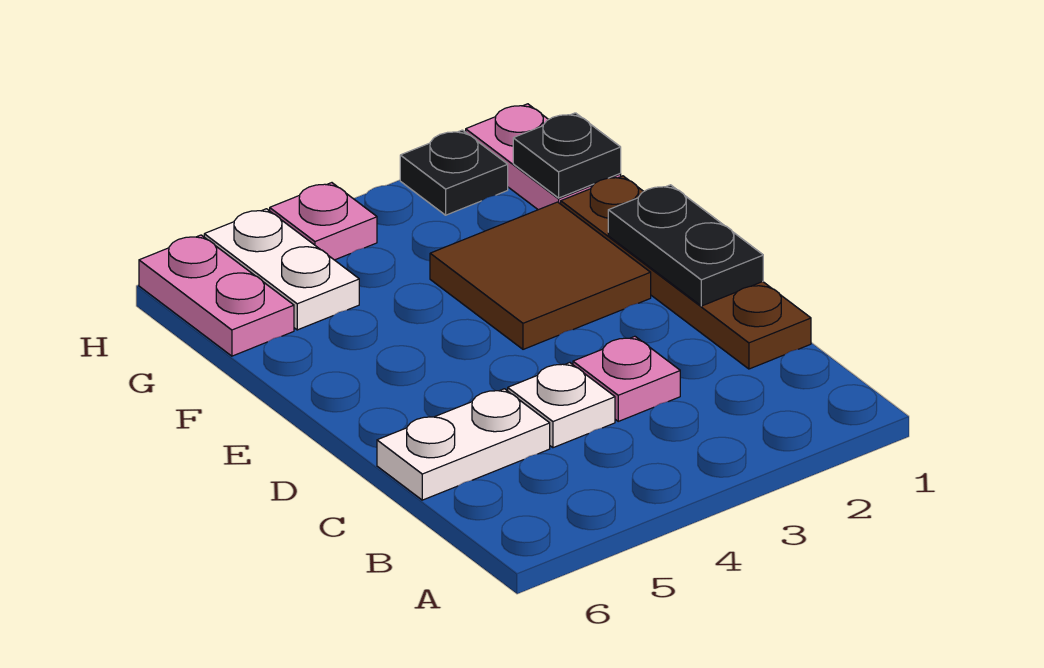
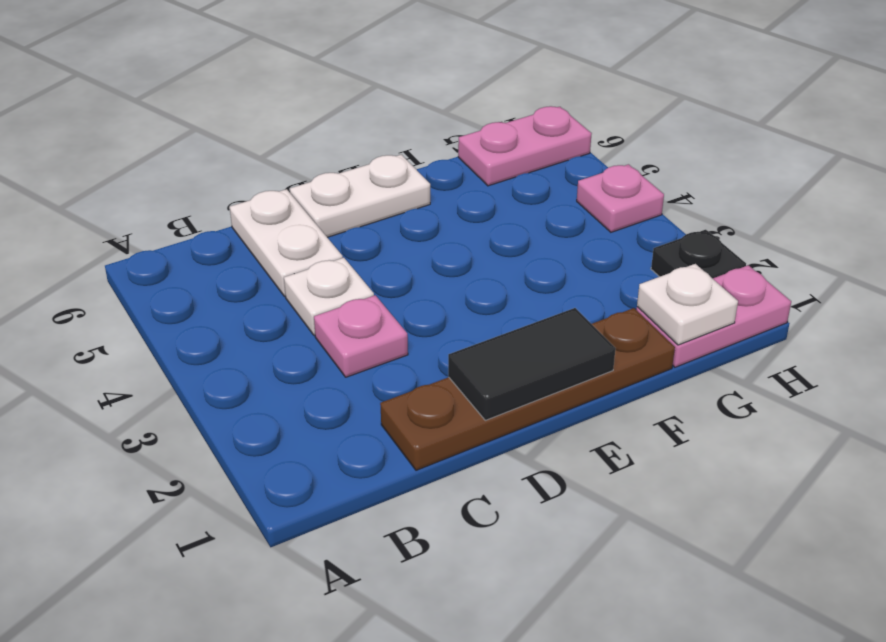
black plate D1:E1 level 2 -> black tile D1:E1 level 2
brown tile E2:F3 level 1 -> none
black plate G1 level 2 -> white plate G1 level 2
white plate G5:H5 level 1 -> white plate D6:E6 level 1

